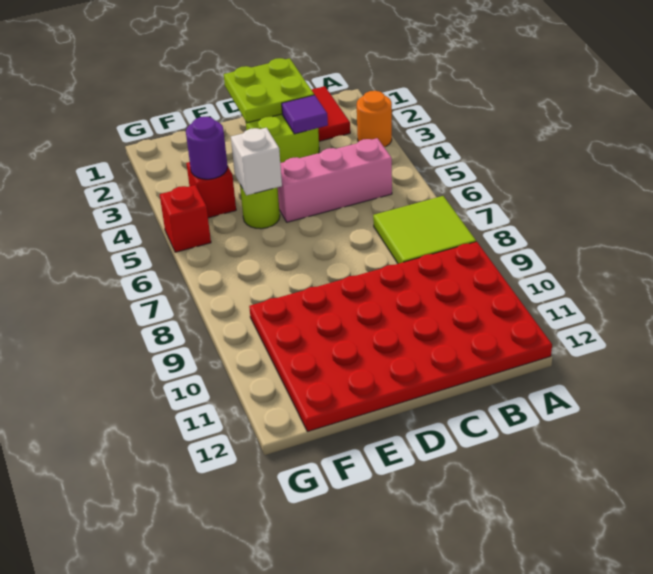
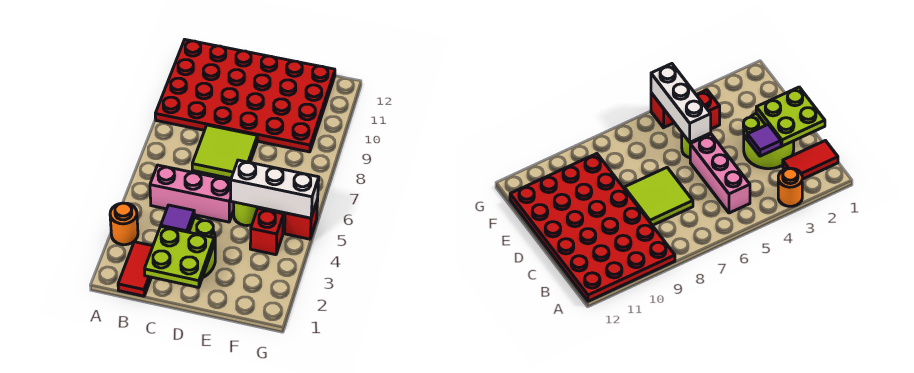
lime tile A7:B8 level 1 -> lime tile C7:D8 level 1
white brick E5 level 2 -> white brick E5:G5 level 2
purple round brick F4 level 2 -> none

